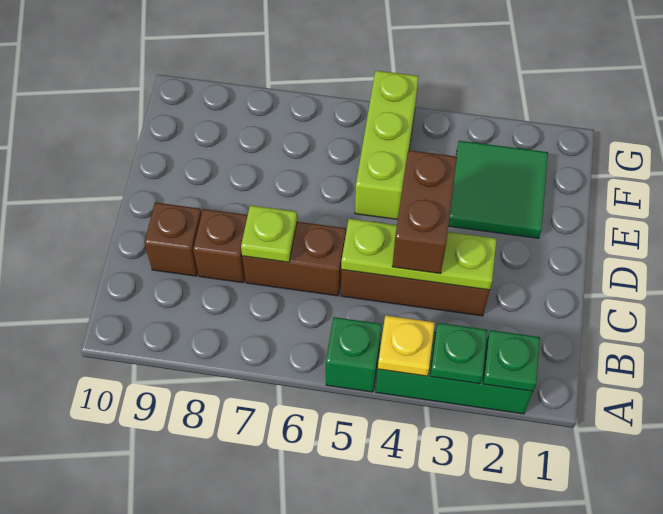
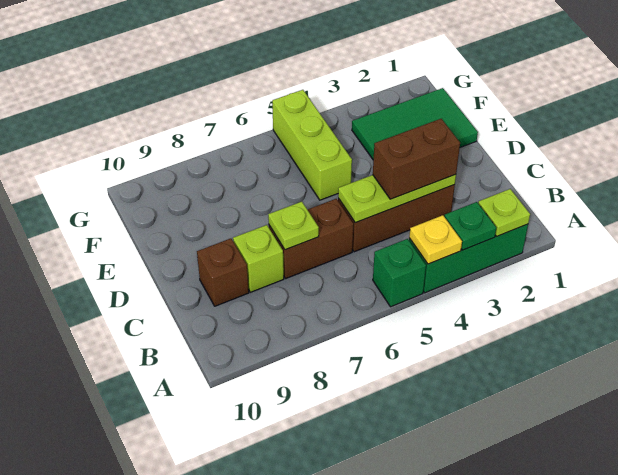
green plate A2 level 2 -> lime plate A2 level 2
brown brick C4:D4 level 3 -> brown brick C3:C4 level 3
brown brick C8 level 1 -> lime brick C8 level 1
green tile E2:F3 level 1 -> green tile E1:F3 level 1

